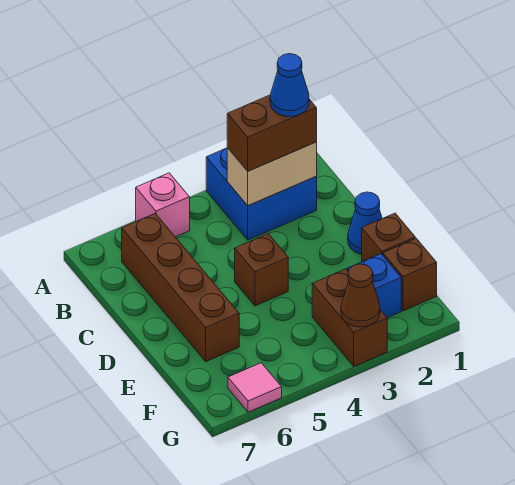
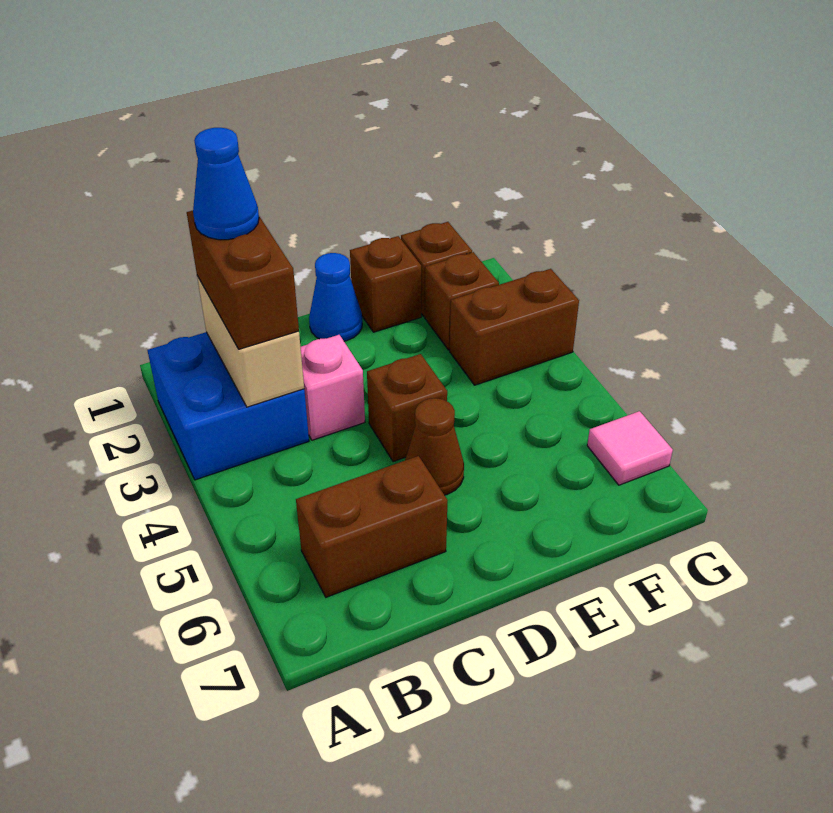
pink brick A5 level 1 -> pink brick C3 level 1
brown brick B6:E6 level 1 -> brown brick B6:C6 level 1
blue brick F2 level 1 -> brown brick F2 level 1
brown cone G3 level 2 -> brown cone D5 level 1

